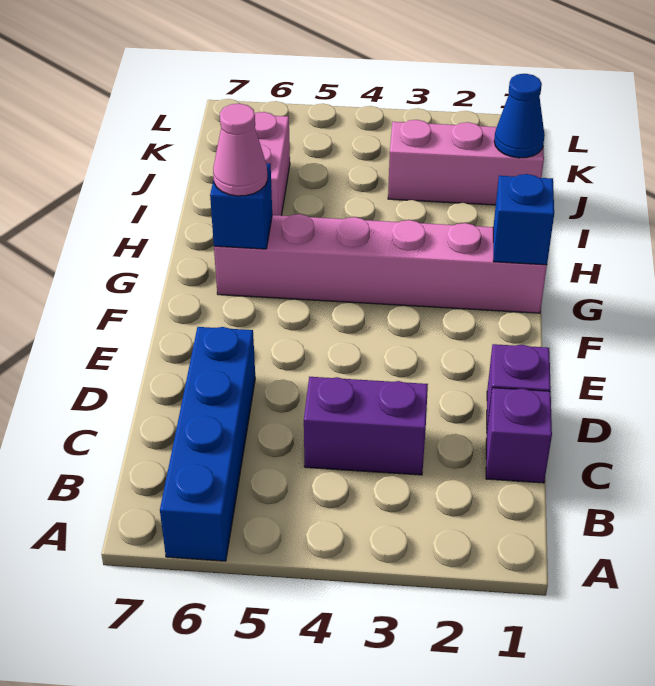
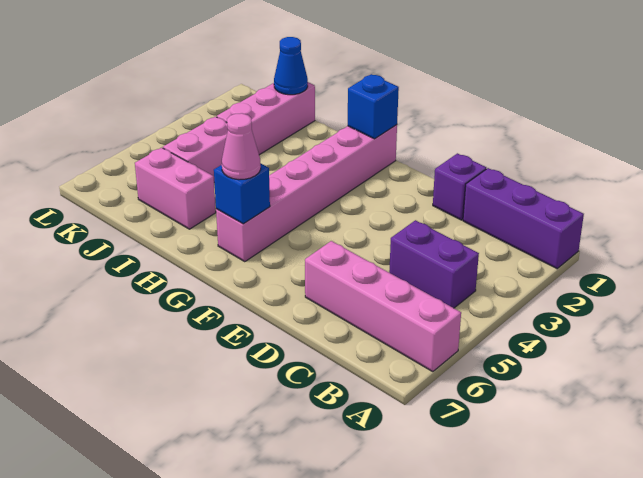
blue brick A6:D6 level 1 -> pink brick A6:D6 level 1
purple brick C1 level 1 -> purple brick A1:C1 level 1
purple brick C3:C4 level 1 -> purple brick B4:C4 level 1
none -> pink brick J4:J5 level 1

